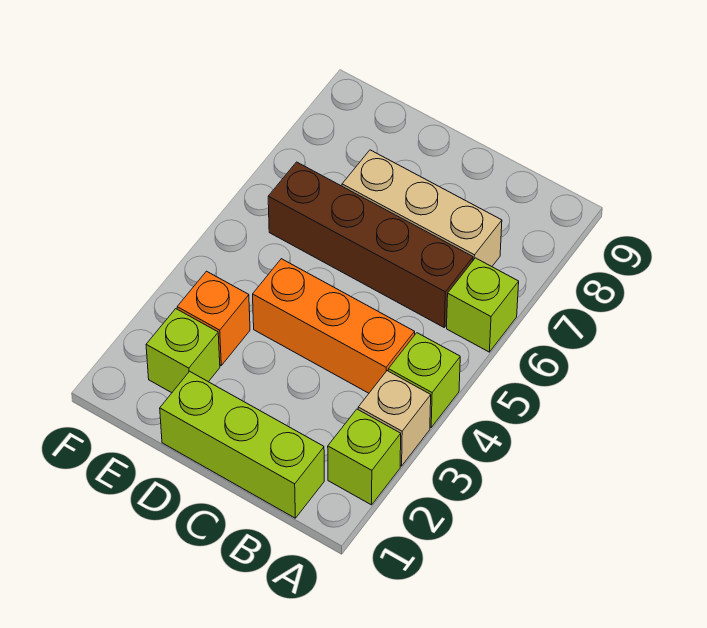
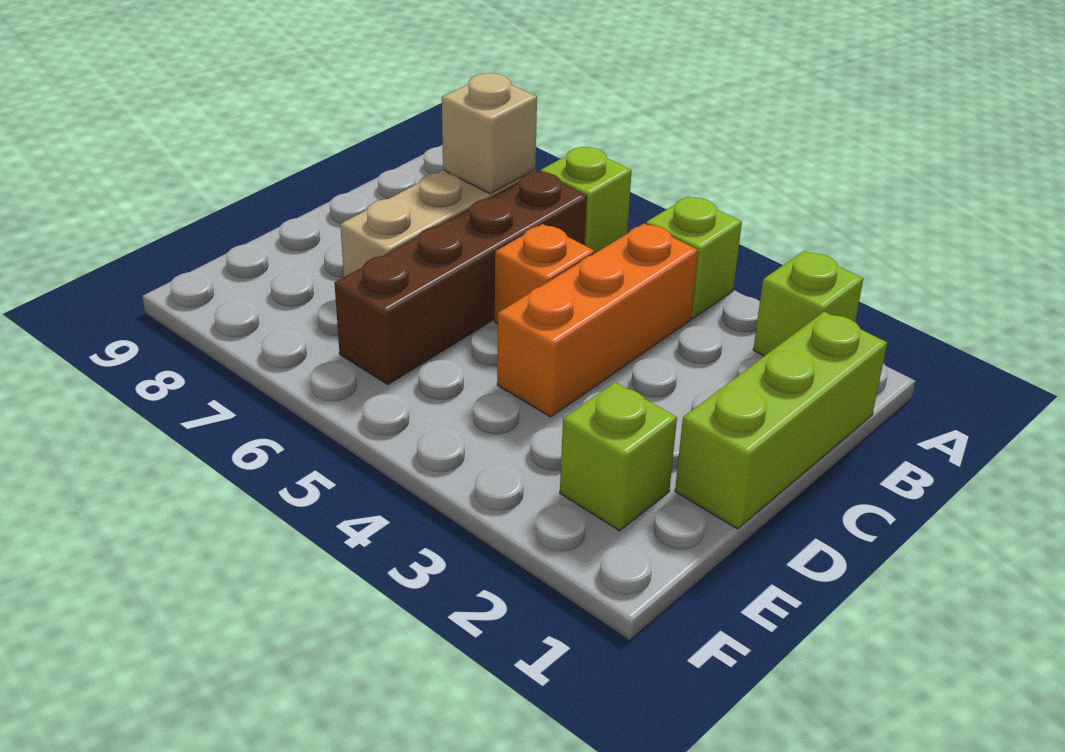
tan brick A3 level 1 -> tan brick B7 level 2
orange brick E3 level 1 -> orange brick C5 level 1

